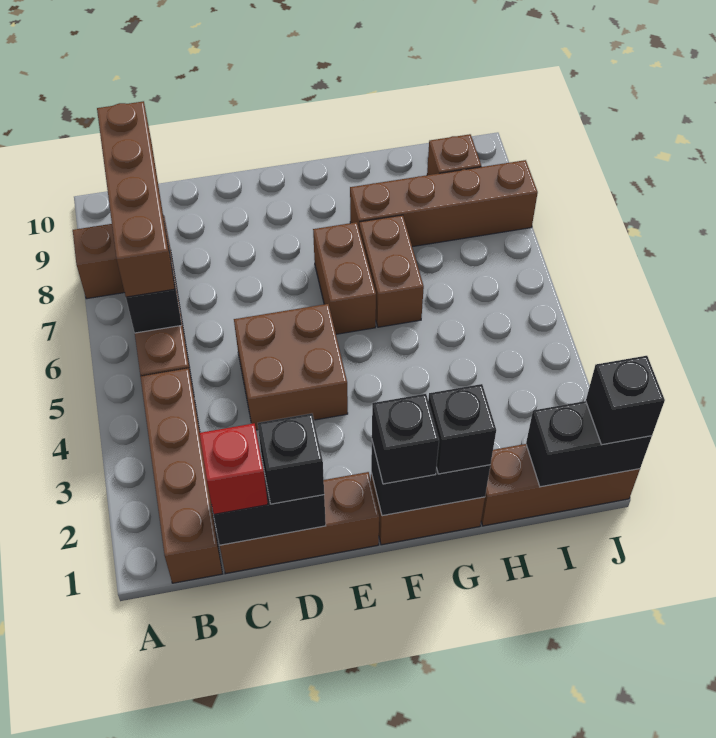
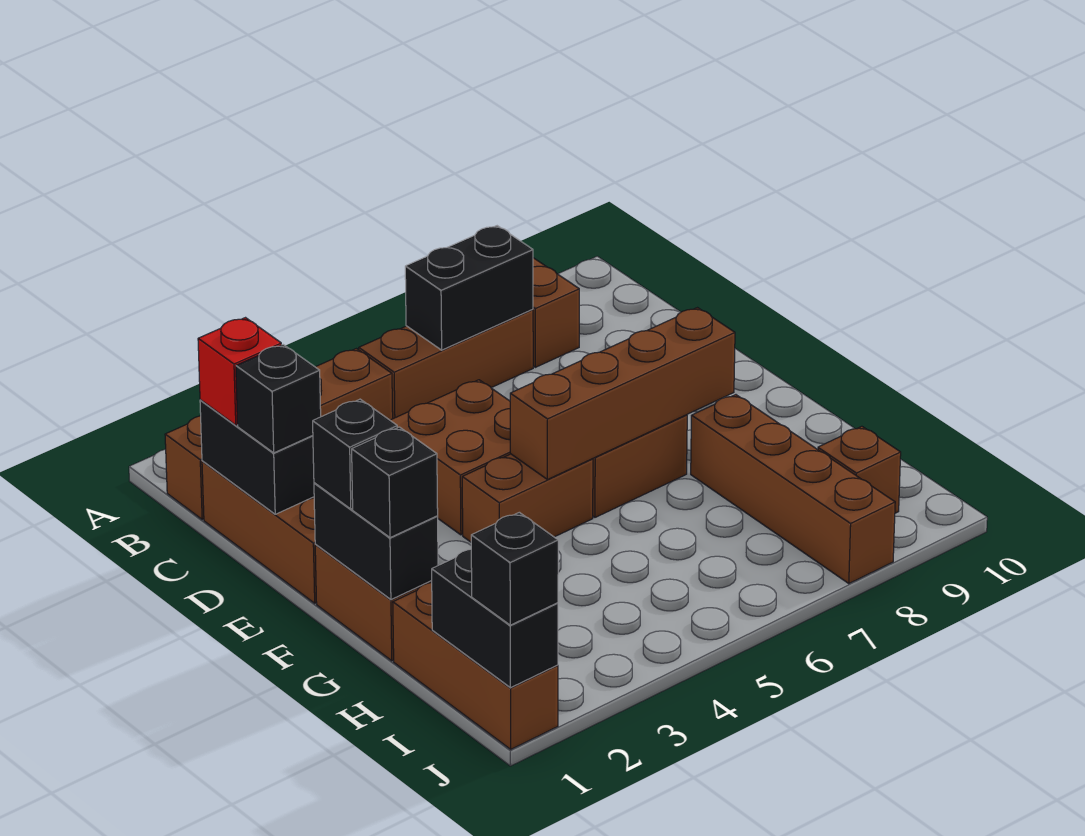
brown brick B6:B9 level 3 -> brown brick F5:F8 level 2
brown brick G6:G7 level 1 -> brown brick F4:F5 level 1

